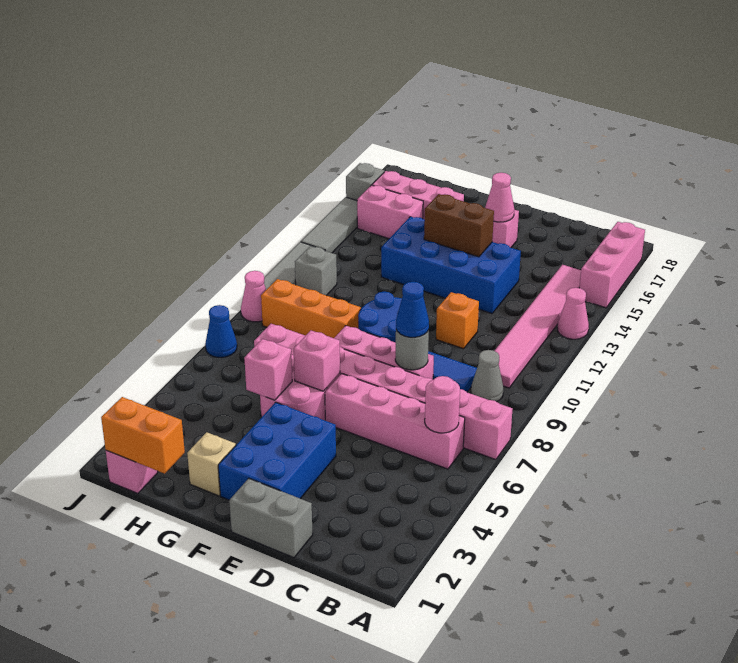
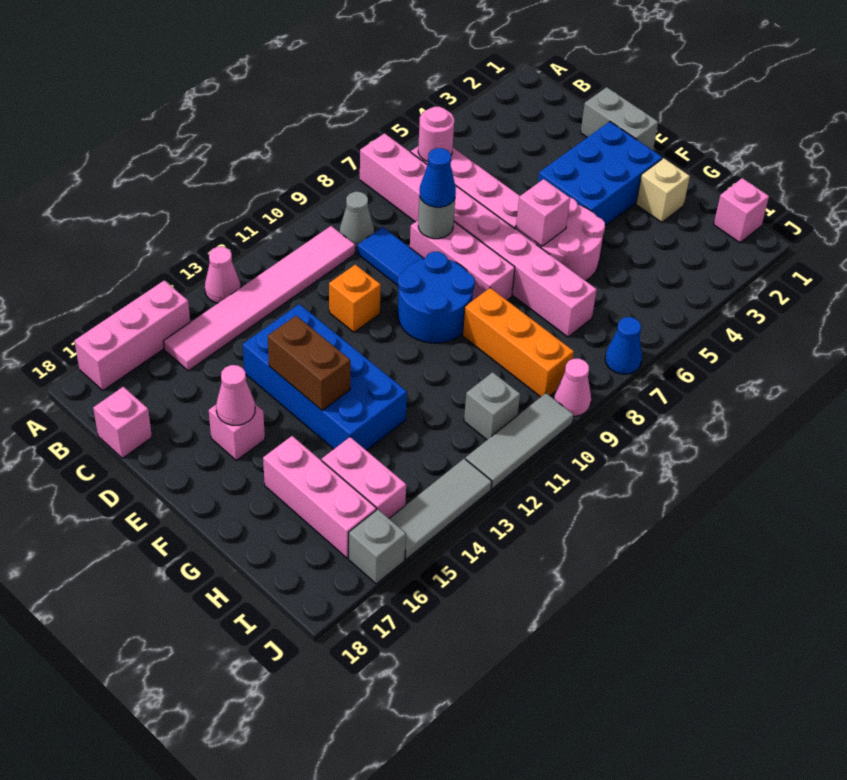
pink brick G5 level 2 -> pink brick C18 level 1
orange brick H1:I1 level 2 -> none

